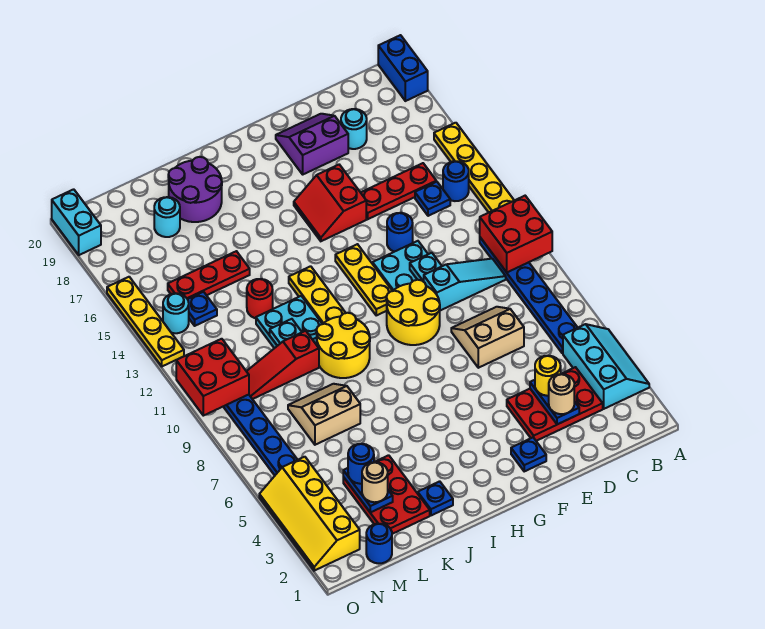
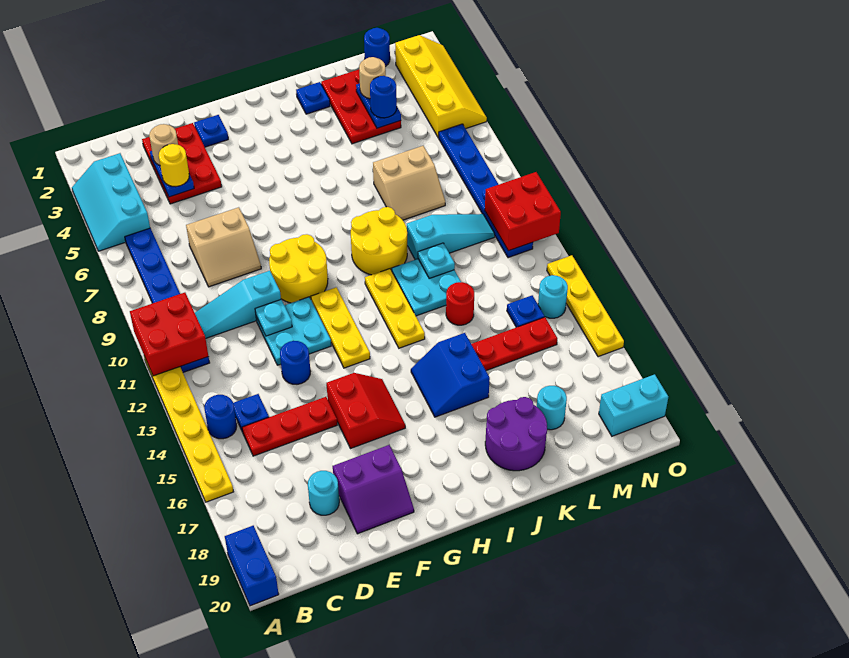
red plate C3:E4 level 1 -> red plate D2:E4 level 1
none -> blue slope I15:J16 level 1 top J
red slope K10:M10 level 1 top K -> cyan slope K10:M10 level 1 top K
cyan brick O19:O20 level 1 -> cyan brick N19:O19 level 1

